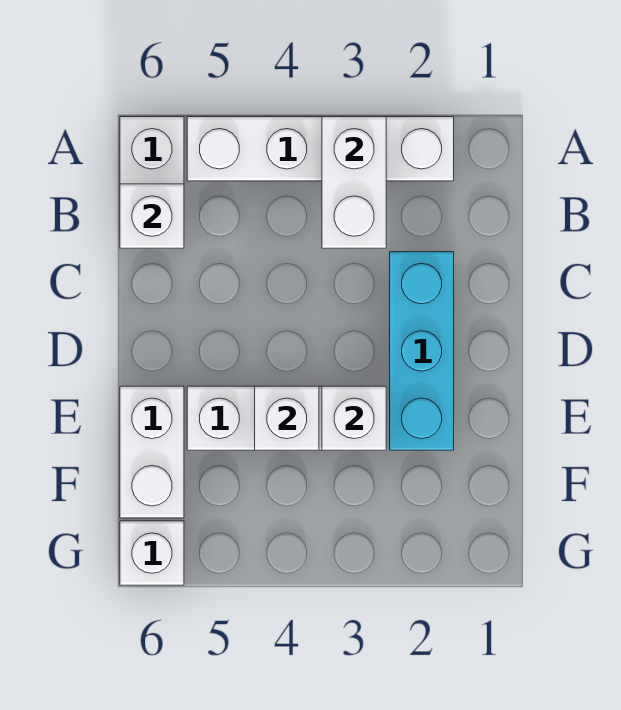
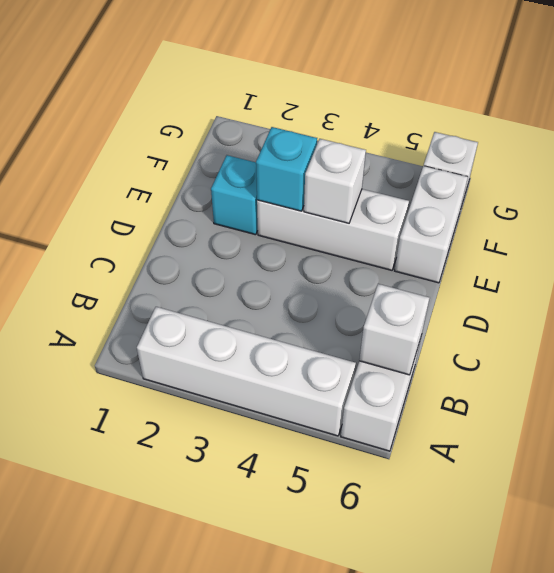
white brick A3:B3 level 2 -> none
cyan brick C2:E2 level 1 -> cyan brick E2 level 1
white brick E3 level 2 -> cyan brick E3 level 2

